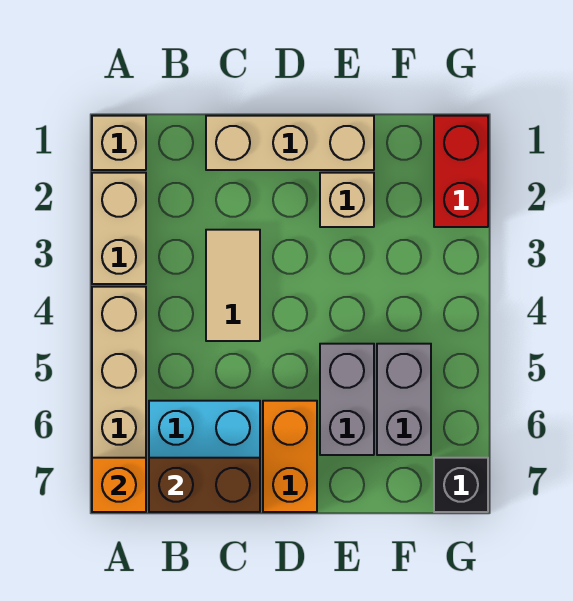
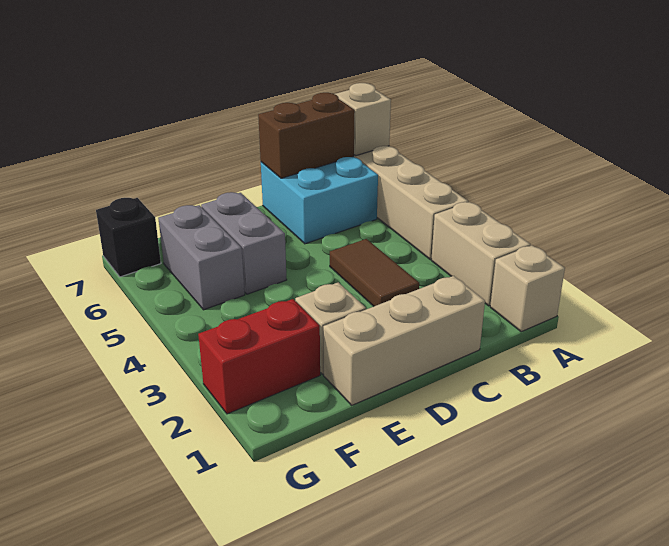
orange brick A7 level 2 -> tan brick A7 level 2
tan tile C3:C4 level 1 -> brown tile C3:C4 level 1
orange brick D6:D7 level 1 -> none
red brick G1:G2 level 1 -> red brick F2:G2 level 1

